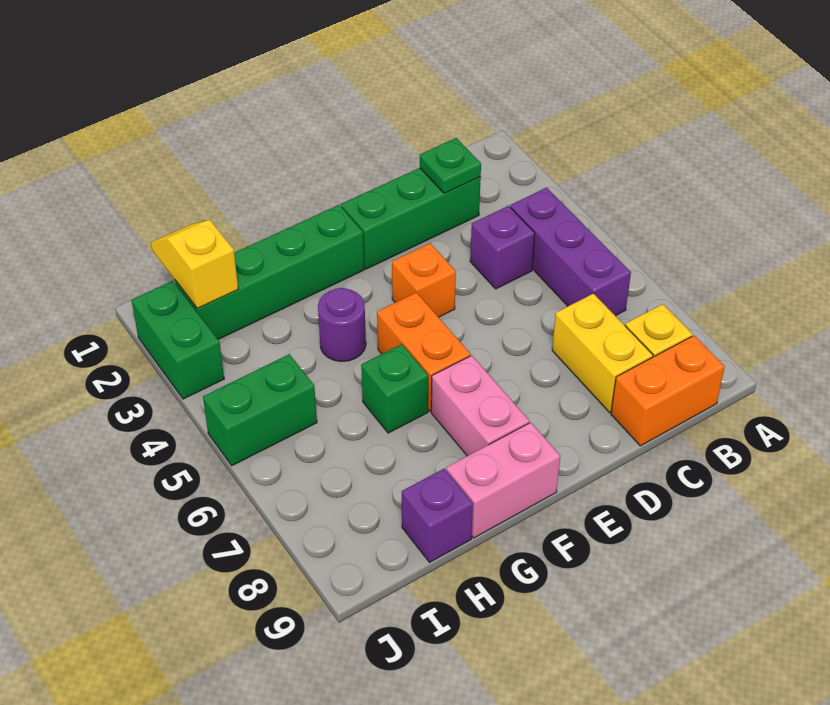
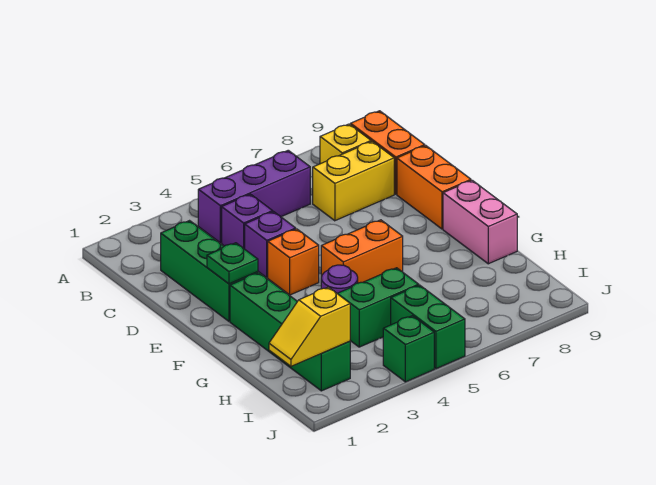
green plate C2 level 2 -> green plate E2 level 2
none -> orange brick D9:E9 level 1
pink brick F7:F8 level 1 -> none
green brick G6 level 1 -> green brick J4 level 1
purple brick H9 level 1 -> purple brick D4 level 1
green brick J2:J3 level 1 -> green brick H4:H5 level 1

